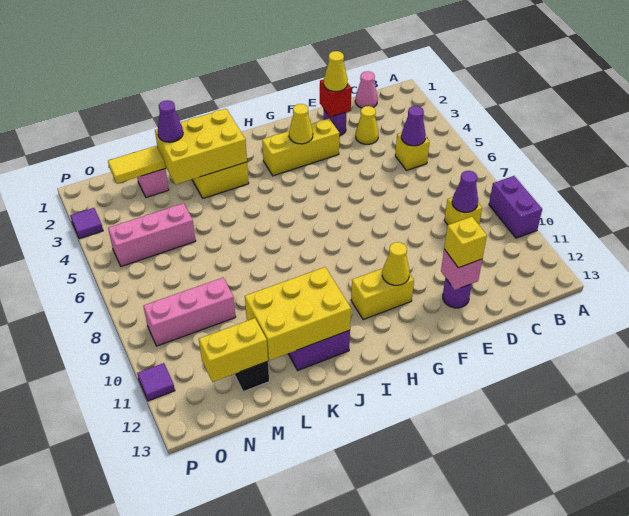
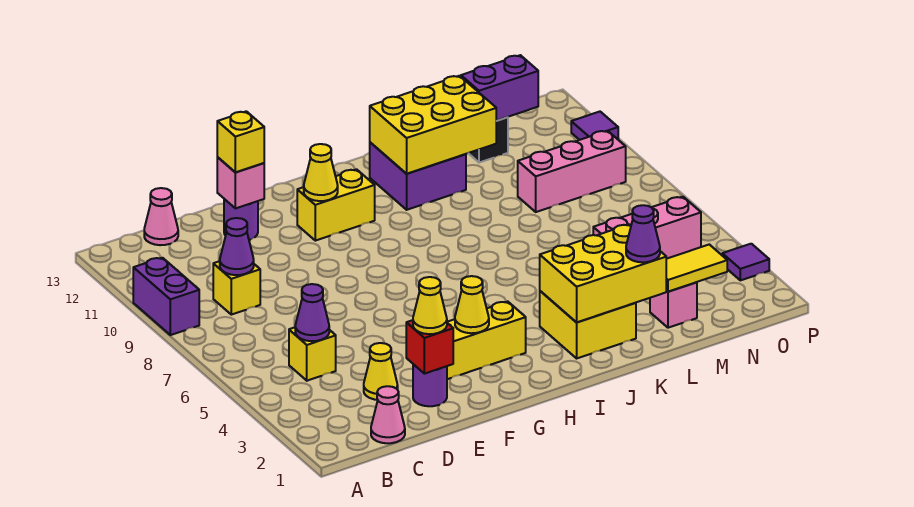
none -> pink cone C13 level 1
yellow brick M12:N12 level 2 -> purple brick M12:N12 level 2

